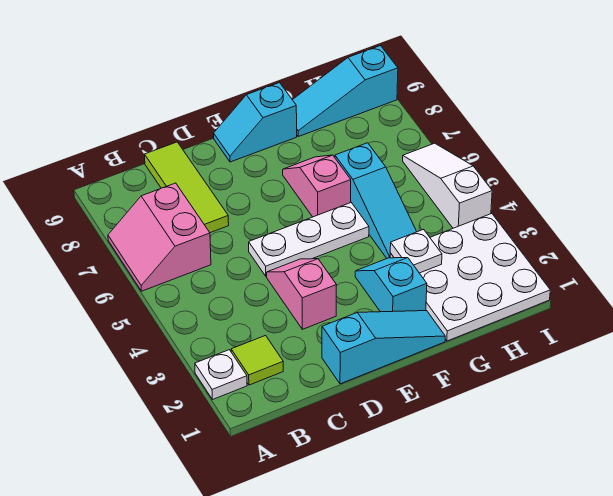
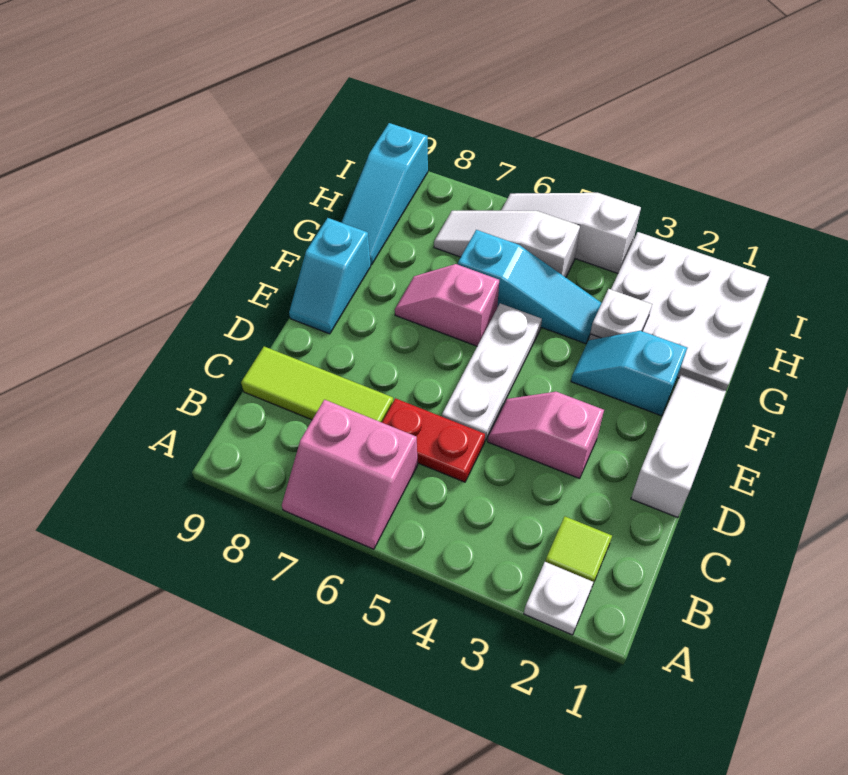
none -> red plate C5:C6 level 1
cyan slope D1:F1 level 1 top D -> white slope D1:F1 level 1 top D
none -> white slope H5:H7 level 1 top 5

